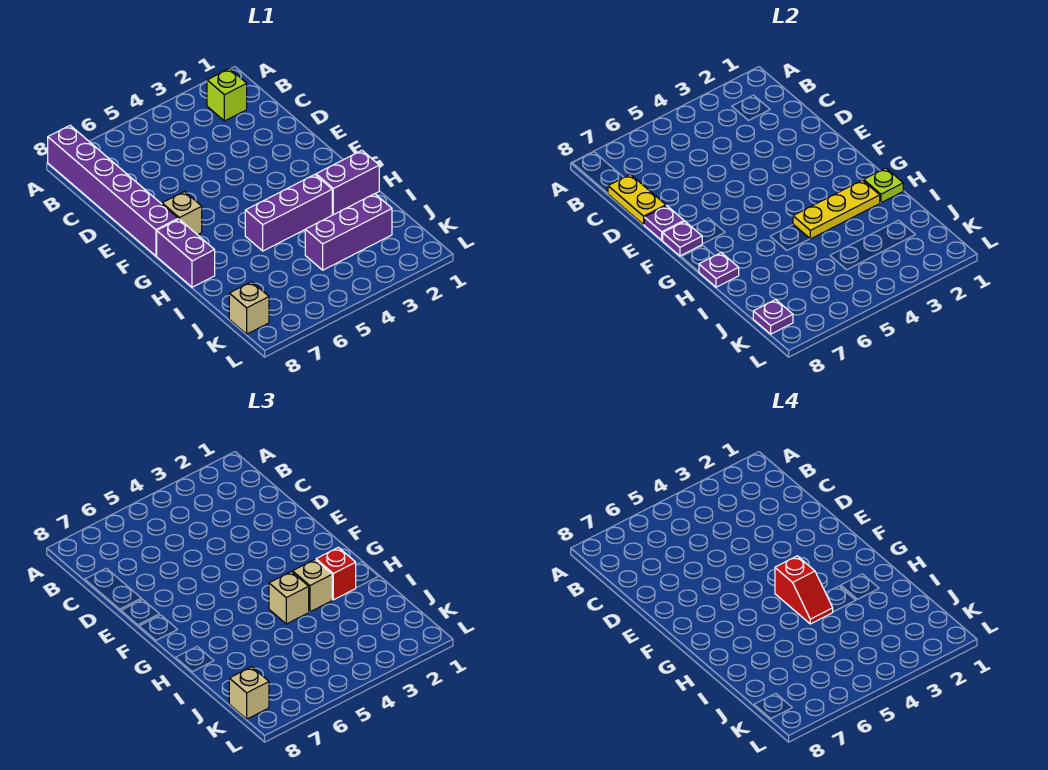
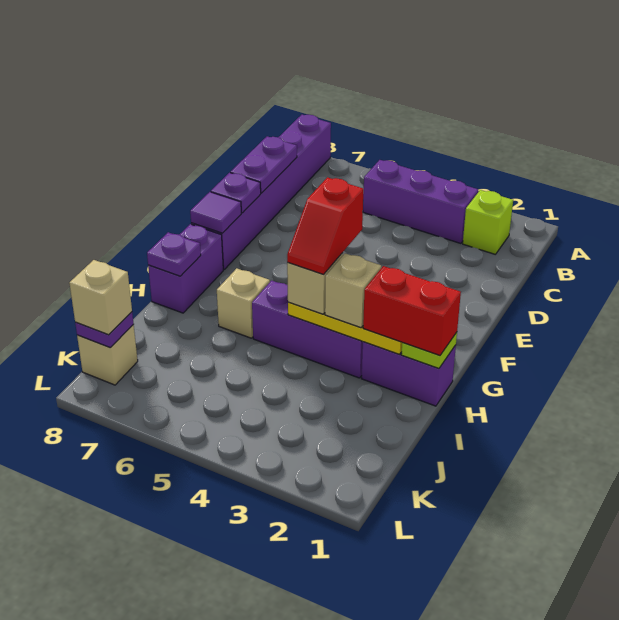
yellow plate C8:D8 level 2 -> purple plate C8:D8 level 2
tan brick F7 level 1 -> tan brick H6 level 1
purple plate F8 level 2 -> purple tile F8 level 2
red brick H2 level 3 -> red brick H1:H2 level 3
purple brick J2:J4 level 1 -> purple brick B3:B5 level 1

